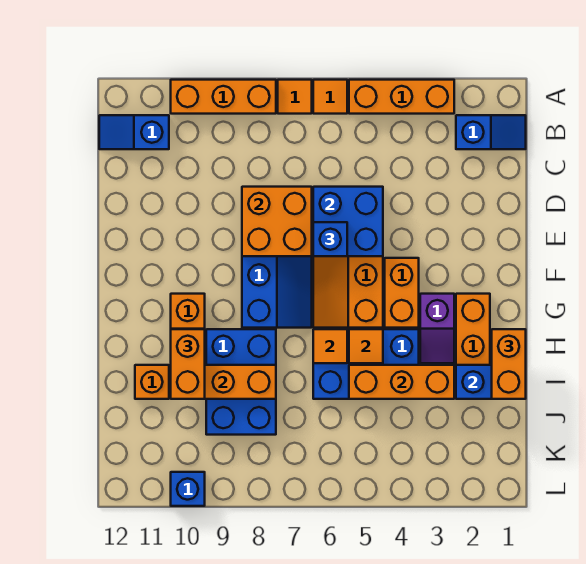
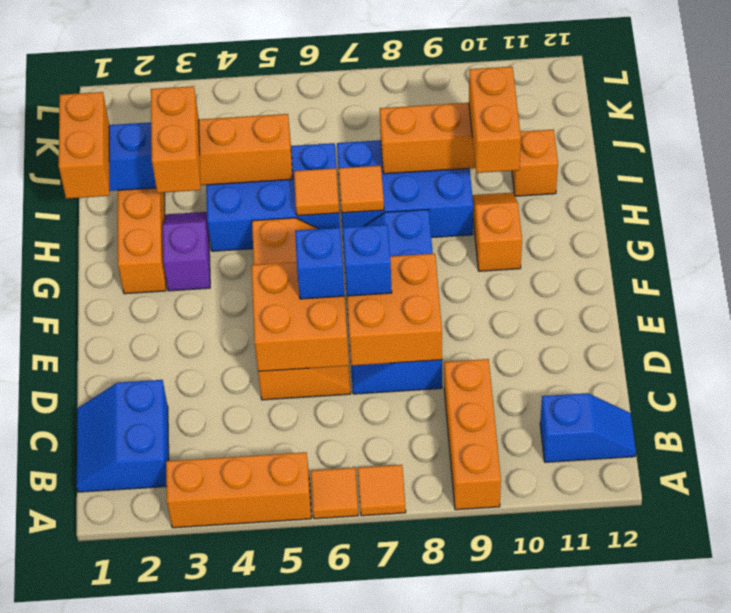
orange brick A8:A10 level 1 -> orange brick A9:C9 level 1
blue slope B1:B2 level 1 top 2 -> blue slope B1:C2 level 1 top 2
blue brick D5:E6 level 2 -> orange brick D5:E6 level 2
orange brick F4:G4 level 1 -> orange brick H3:I3 level 3
orange tile H5 level 2 -> orange tile H7 level 2
blue brick H8:J9 level 1 -> blue brick H7:I9 level 1
blue brick L10 level 1 -> blue brick E7 level 3

